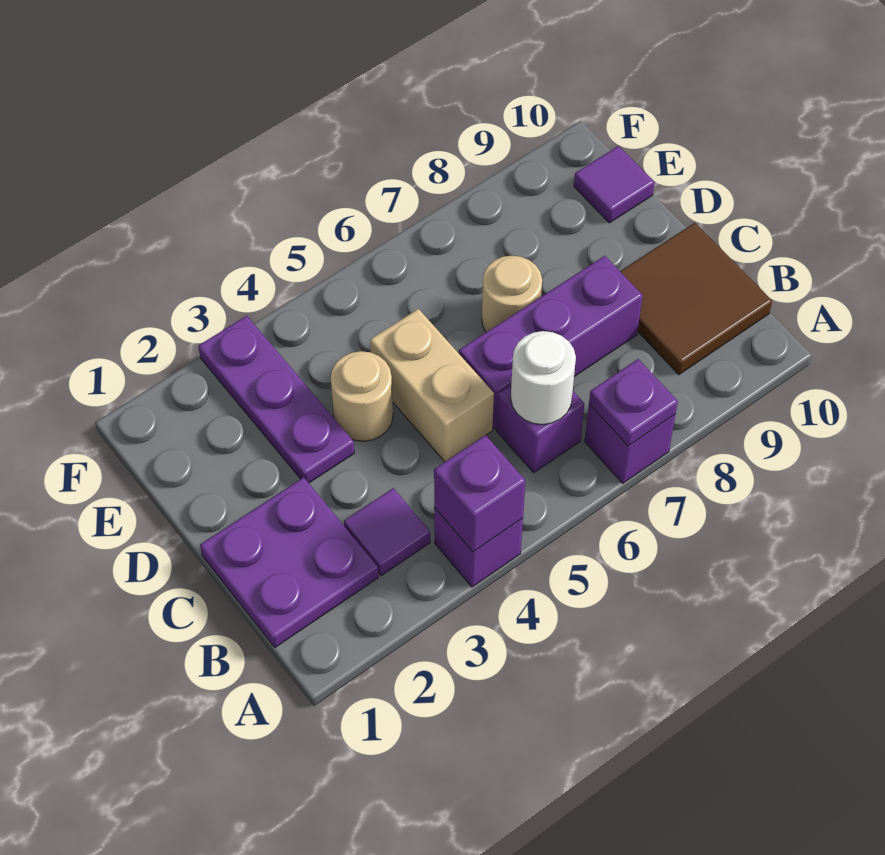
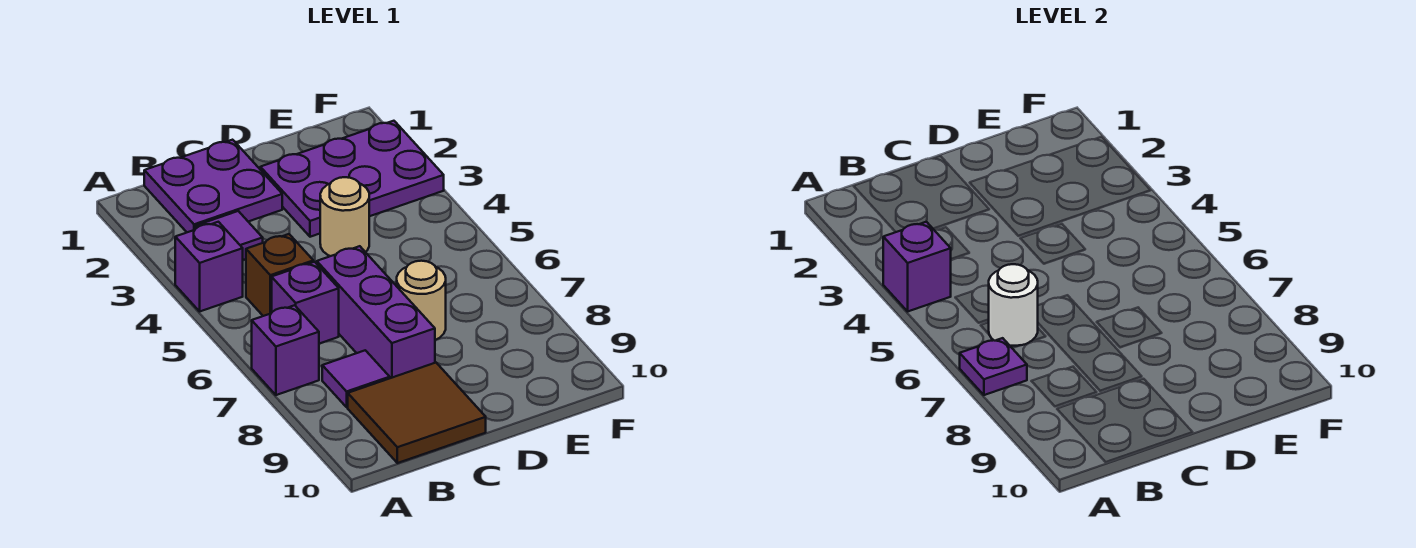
none -> brown brick B5 level 1
tan brick C5:D5 level 1 -> none
purple plate D3:F3 level 1 -> purple plate D2:F3 level 1
purple tile E10 level 1 -> purple tile B8 level 1

